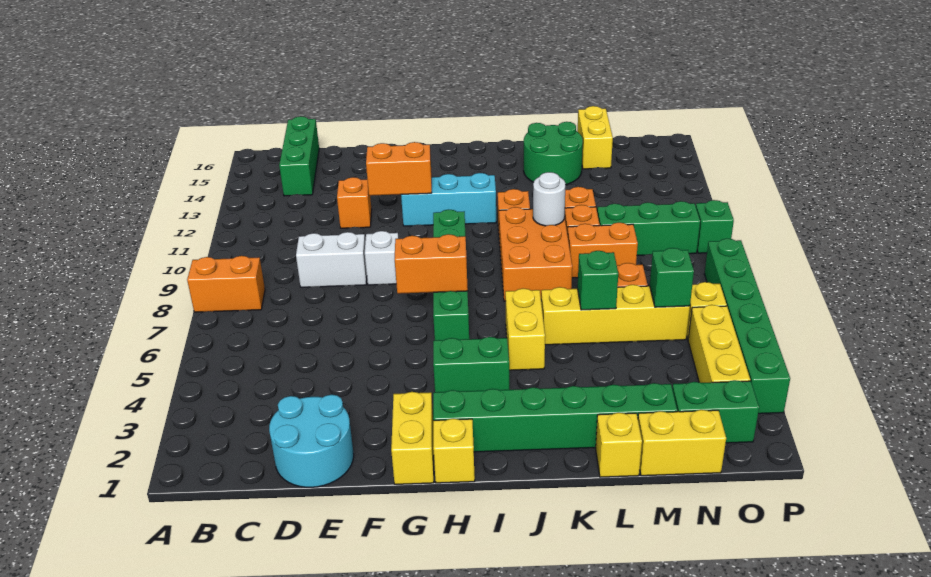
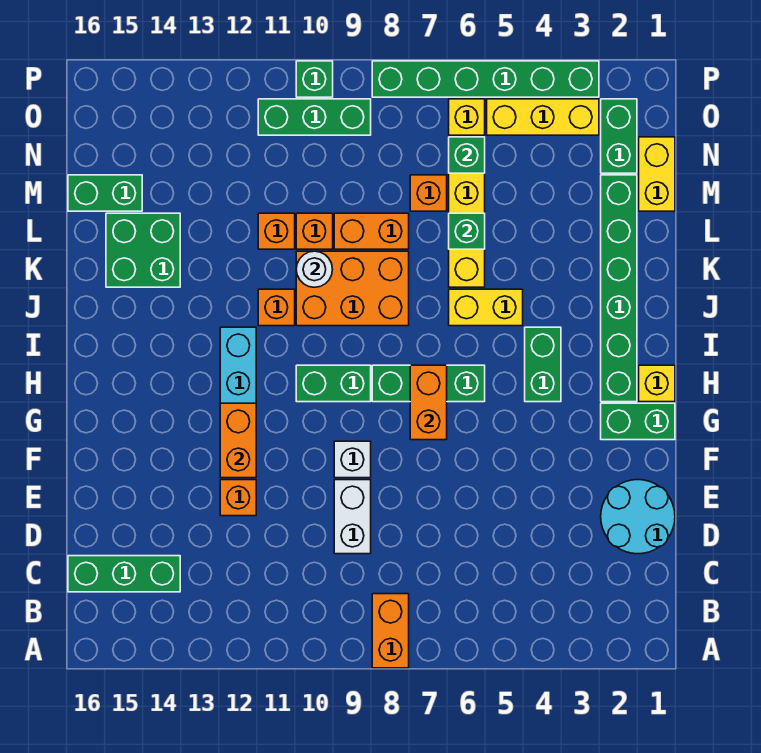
yellow brick G1:G2 level 1 -> green brick G1:G2 level 1
green round brick K14:L15 level 1 -> green brick K14:L15 level 1
yellow brick L1 level 1 -> none
orange brick L9:M9 level 1 -> orange brick L8:L9 level 1
green brick M10:O10 level 1 -> green brick O9:O11 level 1
yellow brick M15:M16 level 1 -> green brick M15:M16 level 1

